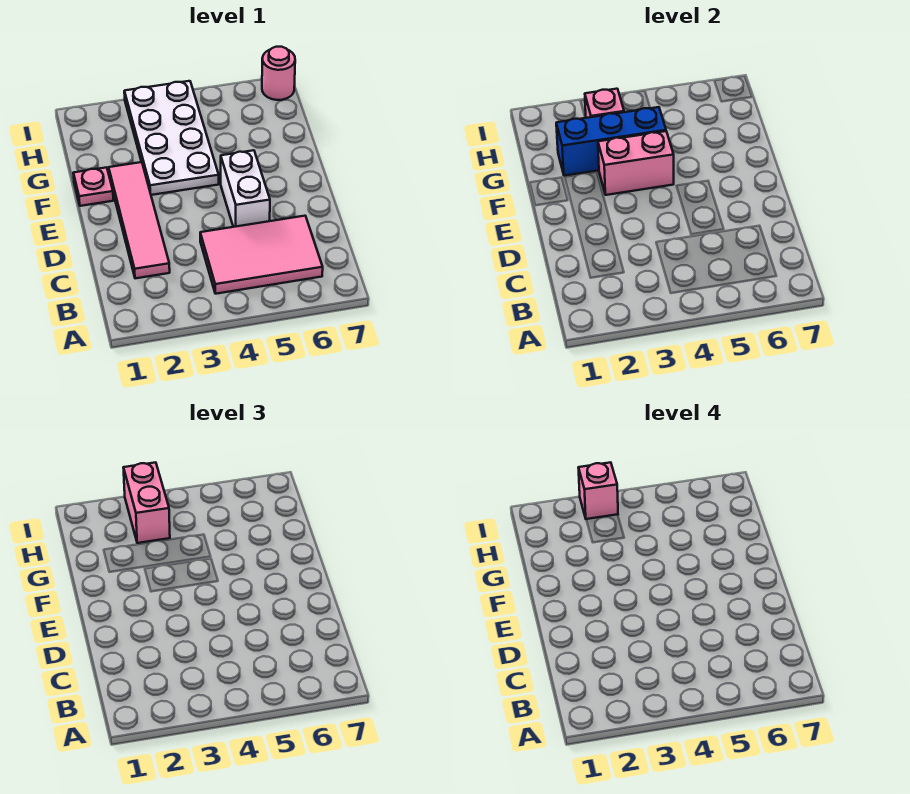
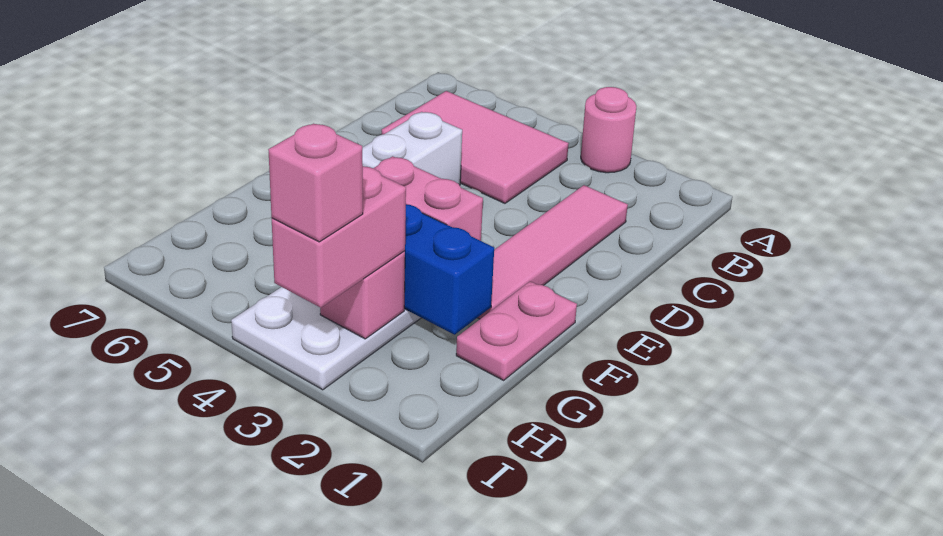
pink plate F1 level 1 -> pink plate F1:G1 level 1
pink round brick I7 level 1 -> pink round brick A3 level 1

